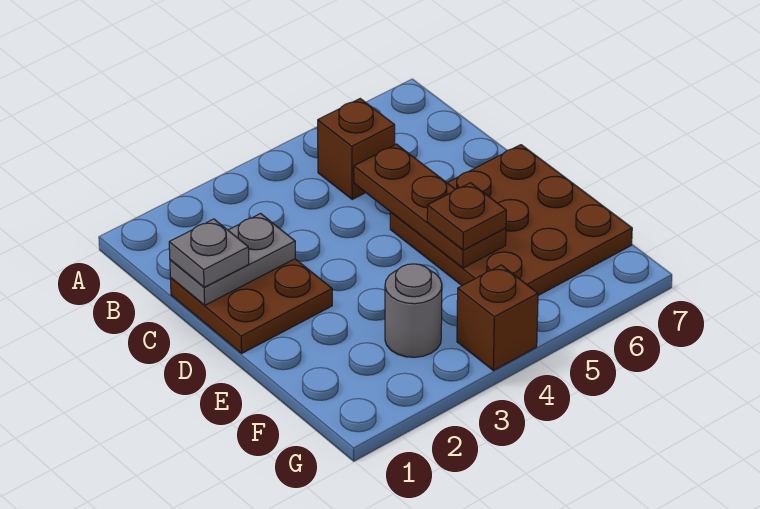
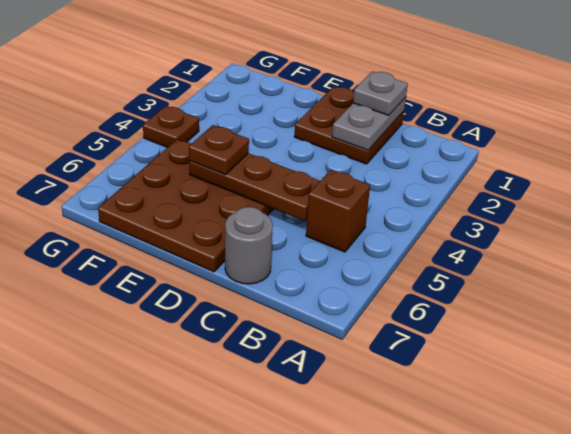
grey round brick F3 level 1 -> grey round brick C7 level 1
brown brick G4 level 1 -> brown plate G4 level 1

